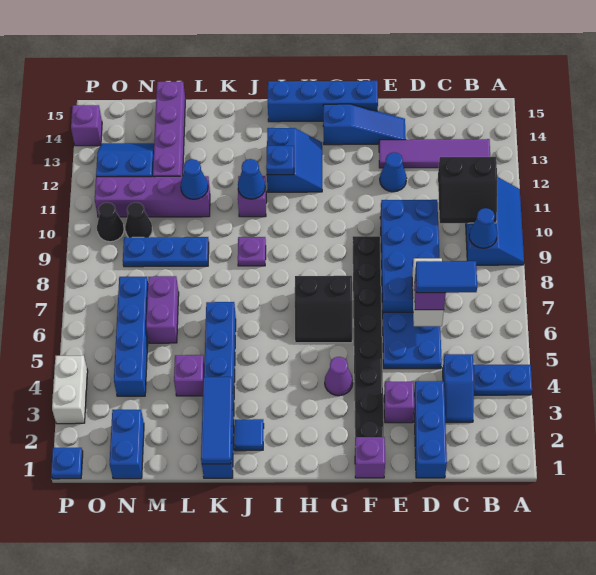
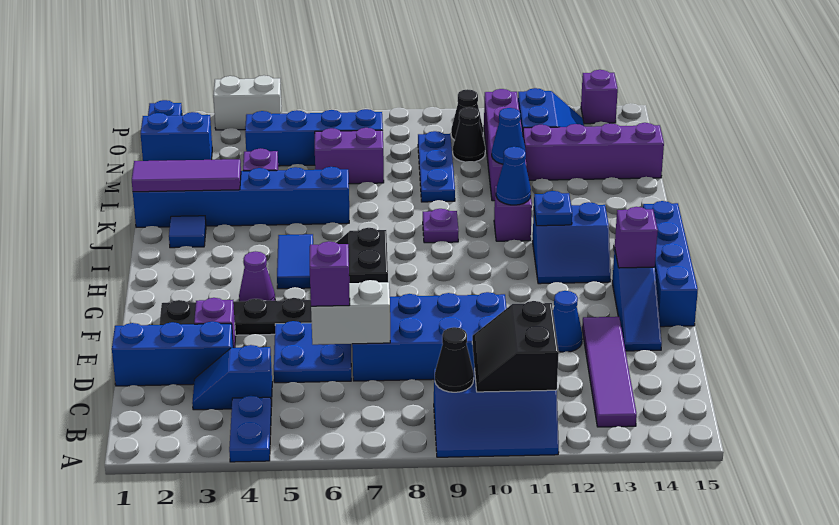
blue cone B9 level 2 -> black cone B9 level 2
blue tile C6:D6 level 4 -> blue tile H5:I5 level 1
purple brick F1 level 1 -> purple brick G14 level 2
blue tile K1:K3 level 2 -> purple tile K1:K3 level 2

